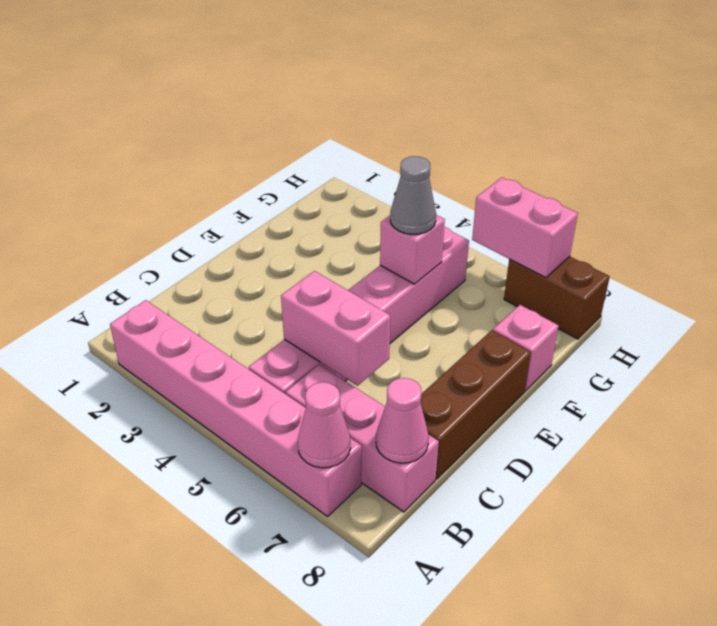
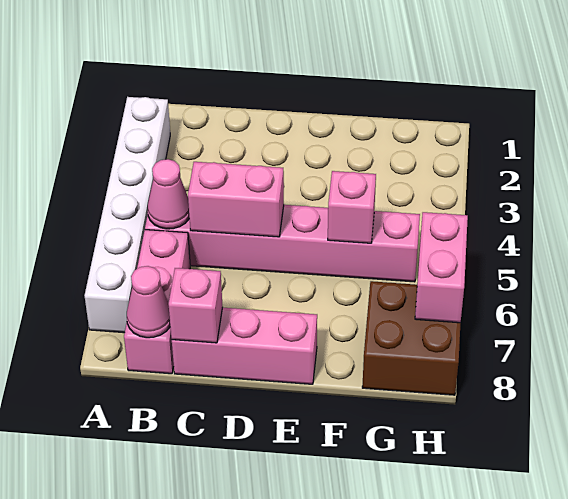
pink brick A2:A7 level 1 -> white brick A2:A7 level 1
pink cone A7 level 2 -> pink cone B5 level 2
pink brick C5:C6 level 2 -> pink brick C5:D5 level 2
brown brick C8:E8 level 1 -> pink brick C8:E8 level 1
grey cone F5 level 3 -> none
pink brick F8 level 1 -> pink brick C8 level 2
brown brick H7:H8 level 1 -> brown brick G7:H8 level 1

